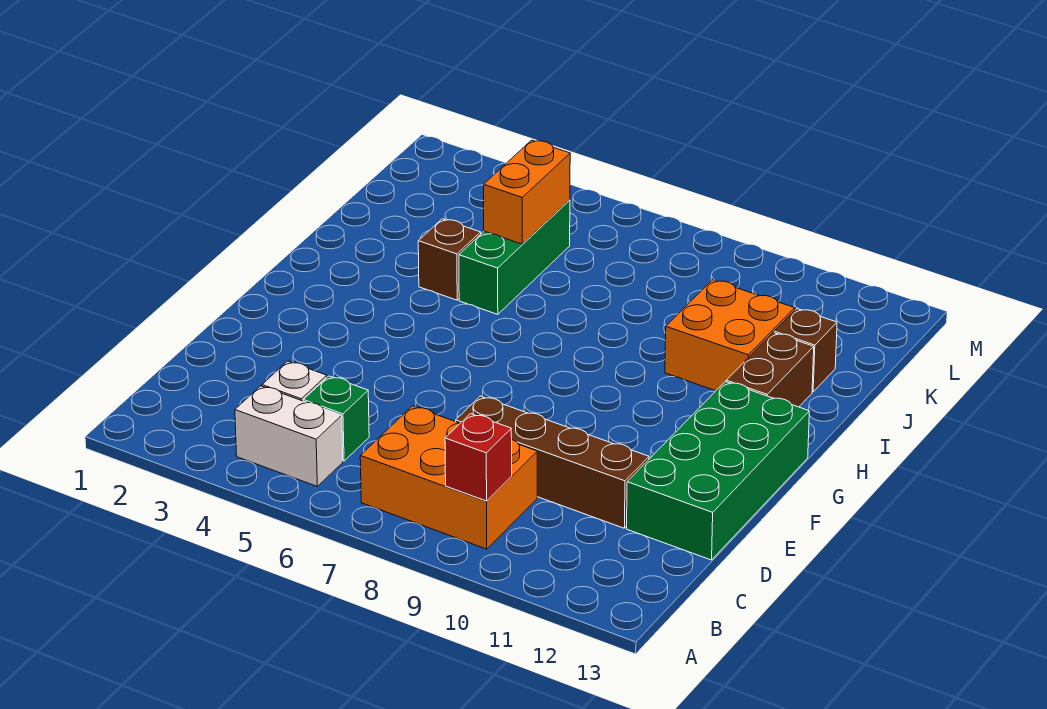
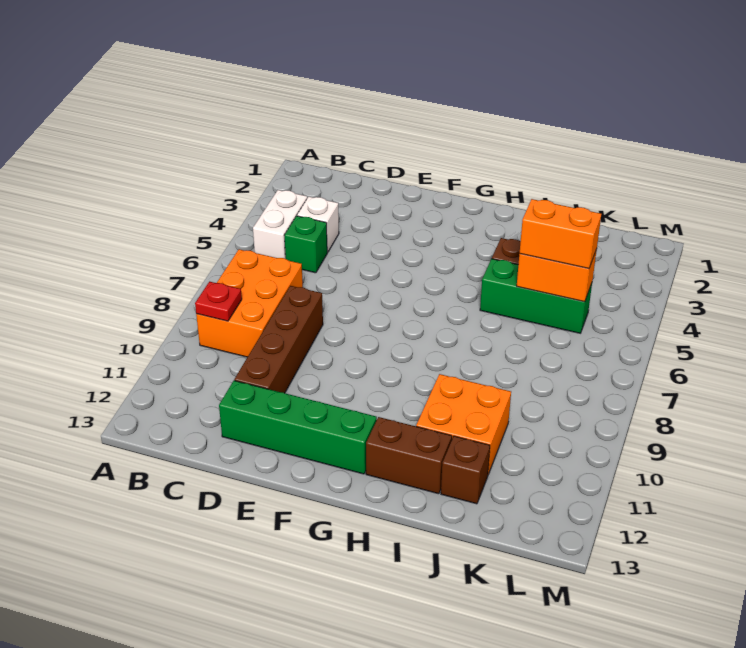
red brick B9 level 2 -> red plate B9 level 2
green brick D12:G13 level 1 -> green brick D12:G12 level 1
none -> orange brick J5:K5 level 3

